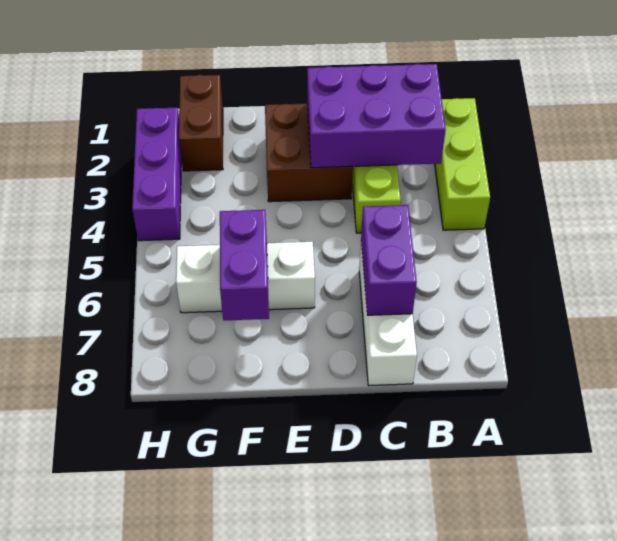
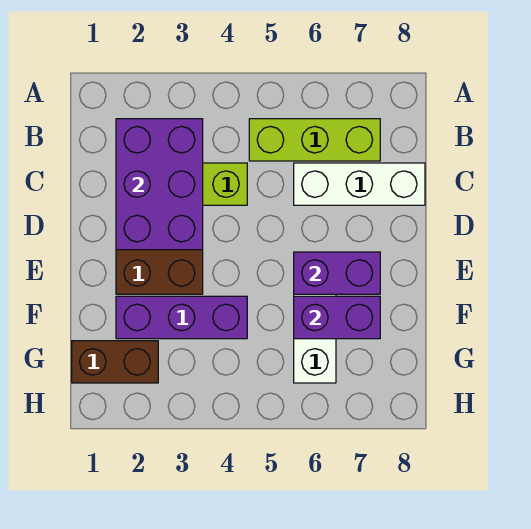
lime brick A2:A4 level 1 -> lime brick B5:B7 level 1
purple brick C6:C7 level 2 -> purple brick E6:E7 level 2
purple brick H2:H4 level 1 -> purple brick F2:F4 level 1

